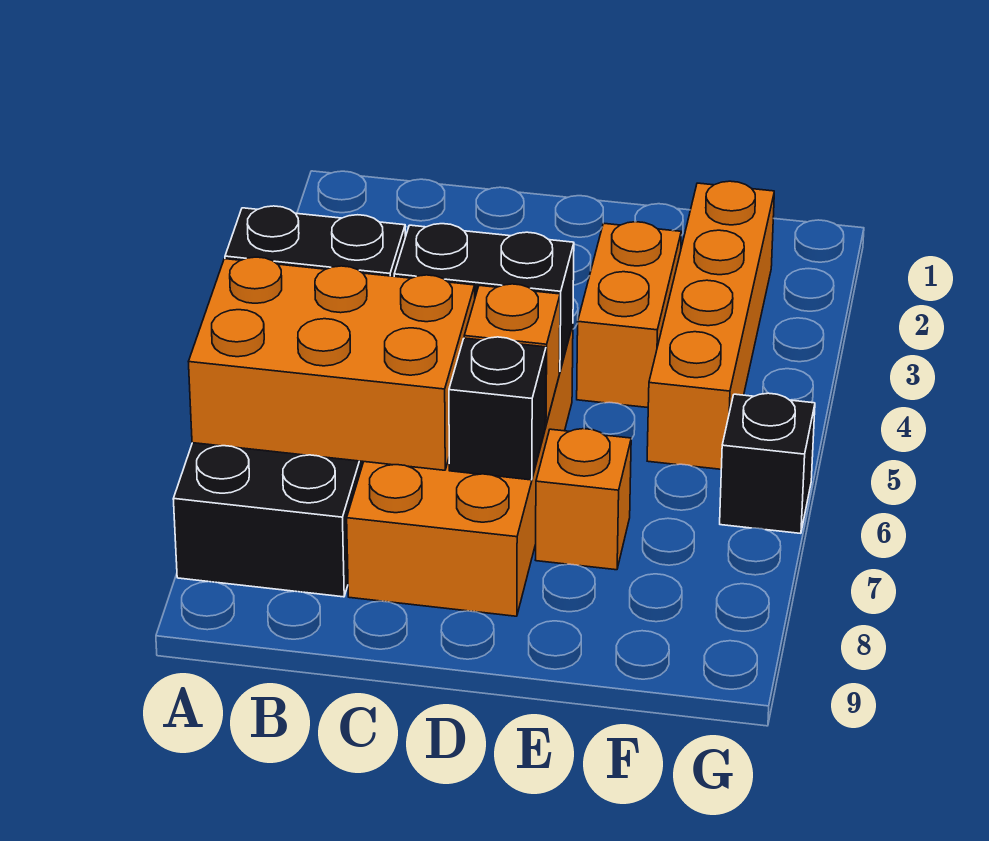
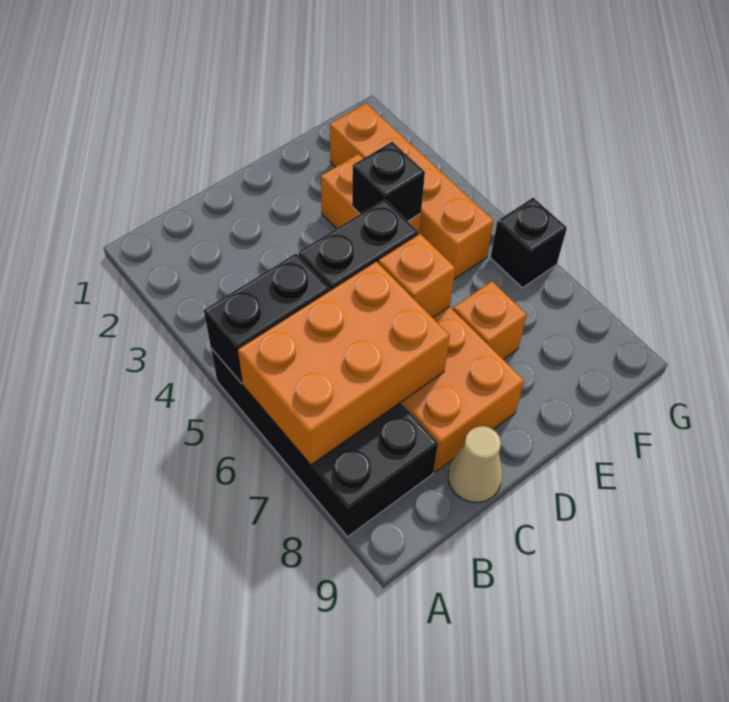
none -> tan cone C9 level 1
black brick D7 level 2 -> black brick E4 level 2

